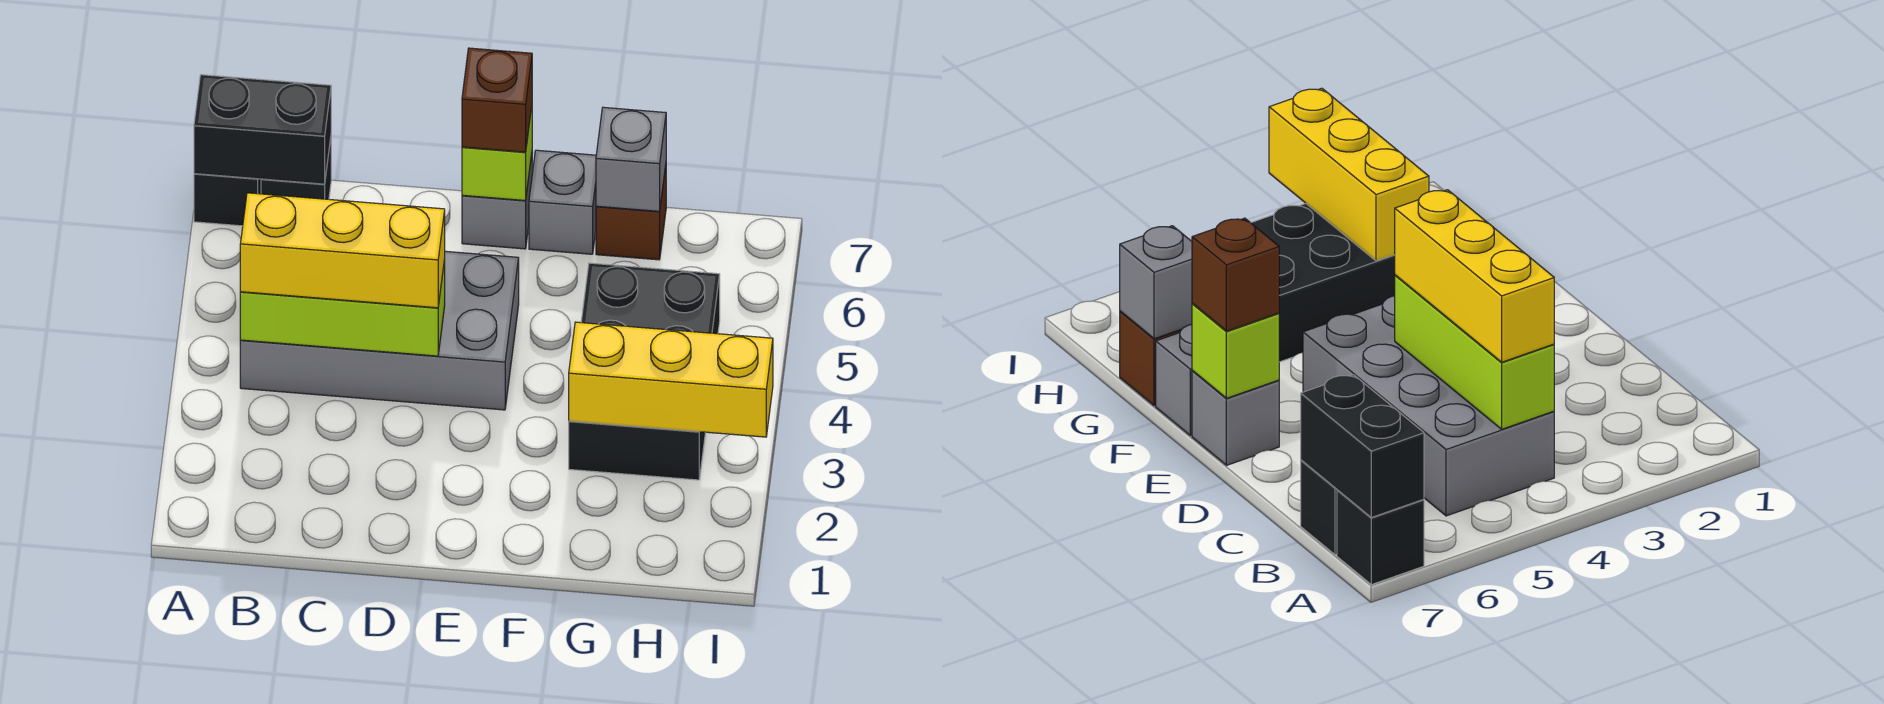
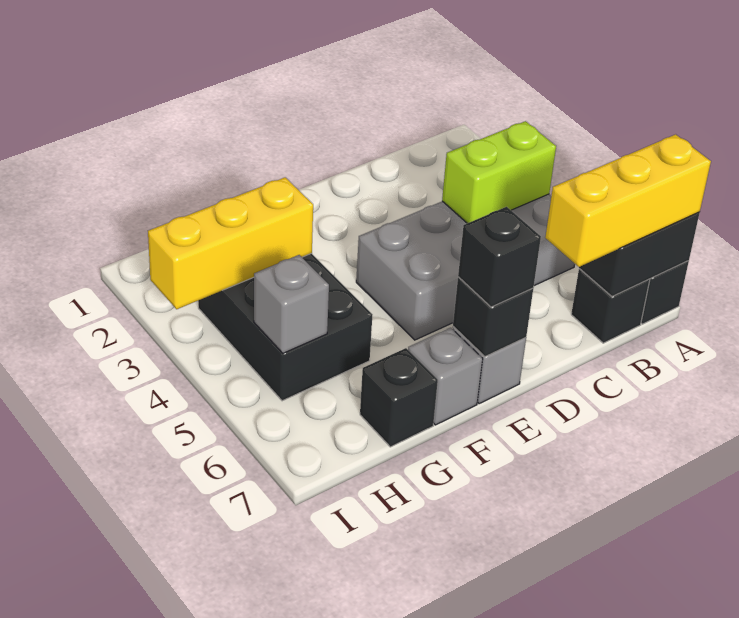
lime brick B4:D4 level 2 -> lime brick B4:C4 level 2
yellow brick B4:D4 level 3 -> yellow brick A7:C7 level 3
lime brick E7 level 2 -> black brick E7 level 2
brown brick E7 level 3 -> black brick E7 level 3
brown brick G7 level 1 -> black brick G7 level 1
grey brick G7 level 2 -> grey brick H5 level 2

